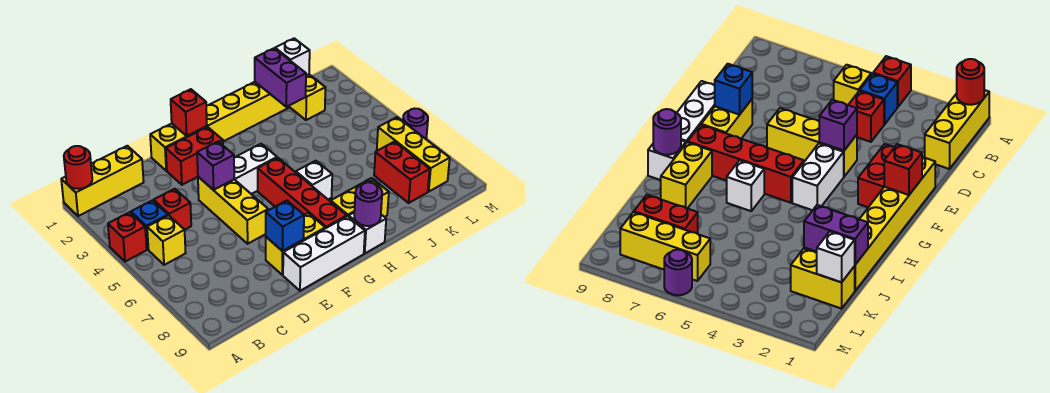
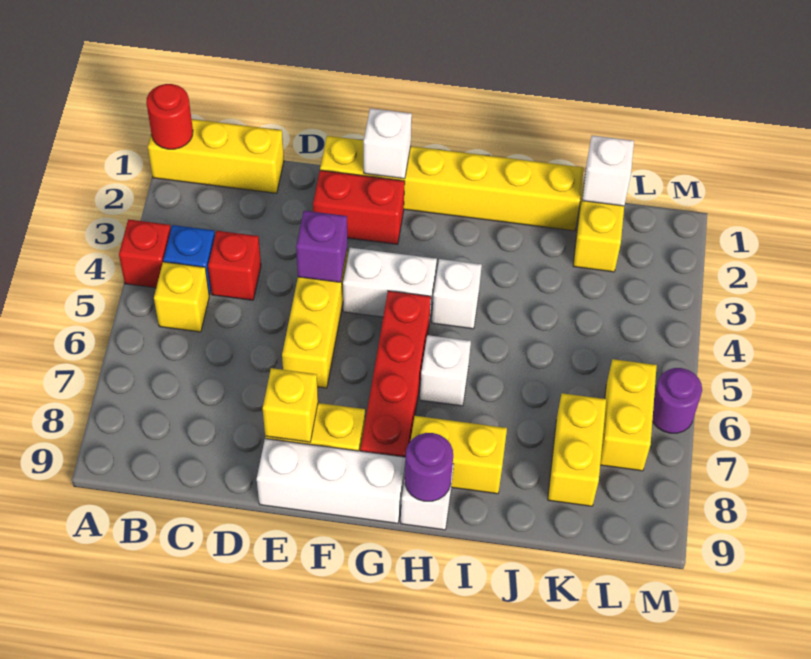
blue brick E8 level 2 -> yellow brick E8 level 2
red brick F1 level 2 -> white brick F1 level 2
none -> white brick H4 level 1
purple brick J1:J2 level 2 -> none
red brick K7:K8 level 1 -> yellow brick K7:K8 level 1
yellow brick L6:L8 level 1 -> yellow brick L6:L7 level 1

